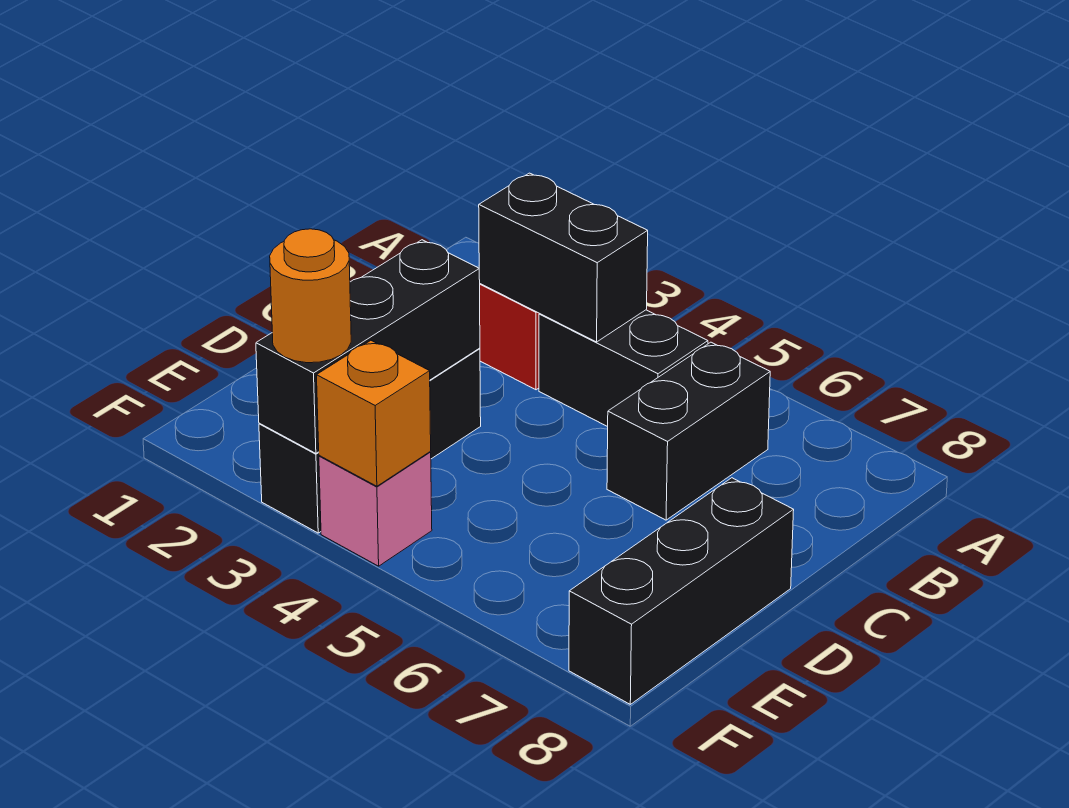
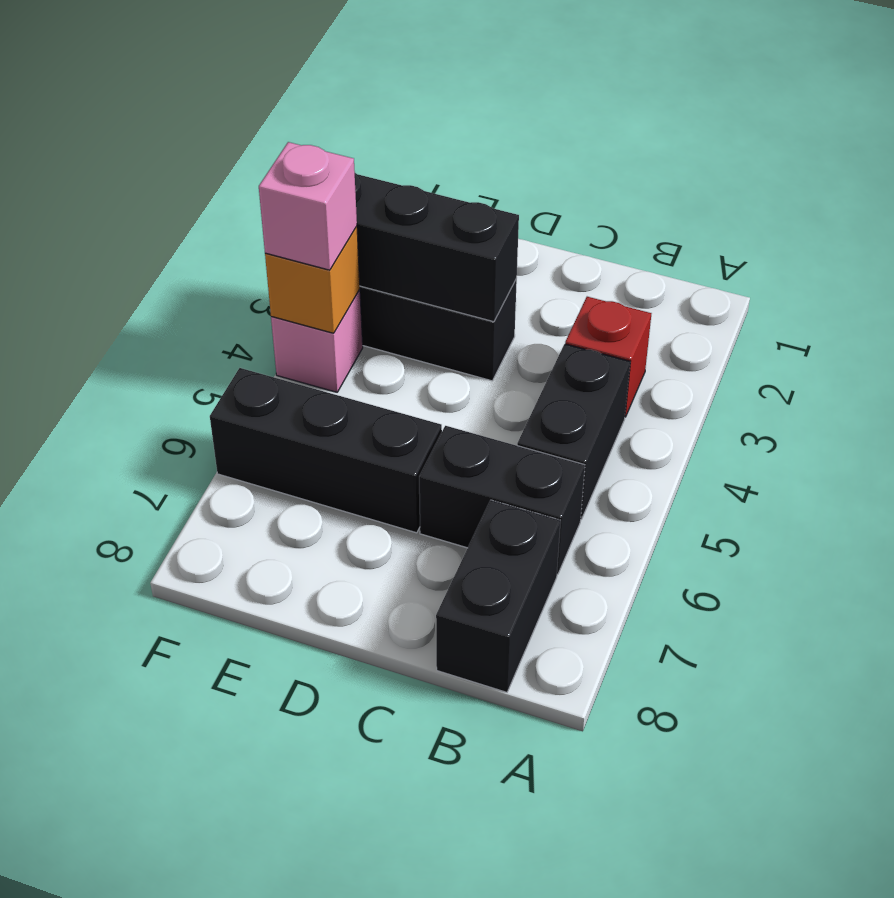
black brick B3:B4 level 2 -> black brick B7:B8 level 1
black brick D8:F8 level 1 -> black brick D6:F6 level 1
orange round brick F3 level 3 -> none
none -> pink brick F4 level 3

